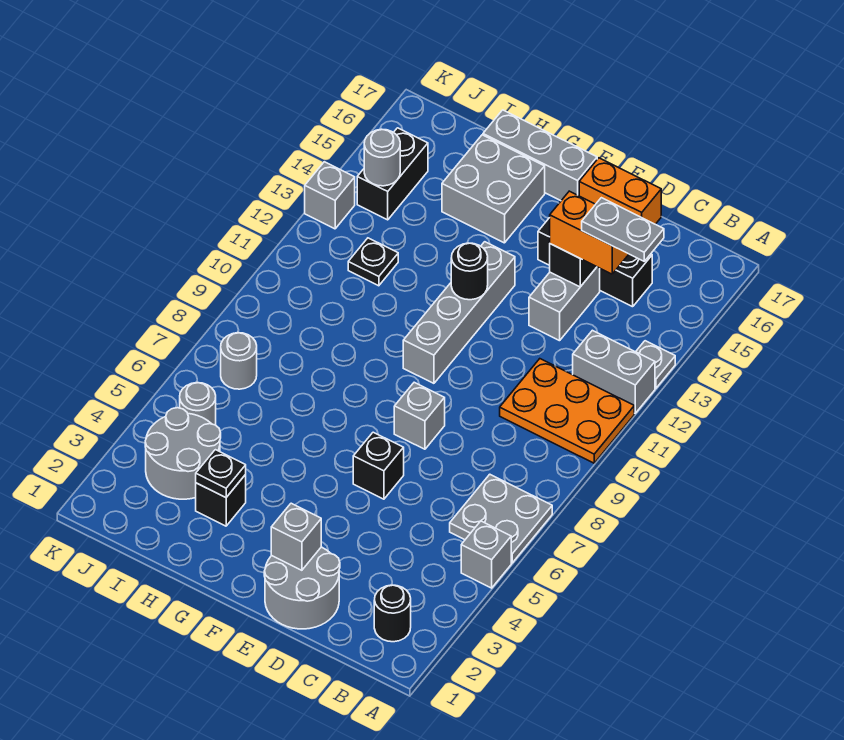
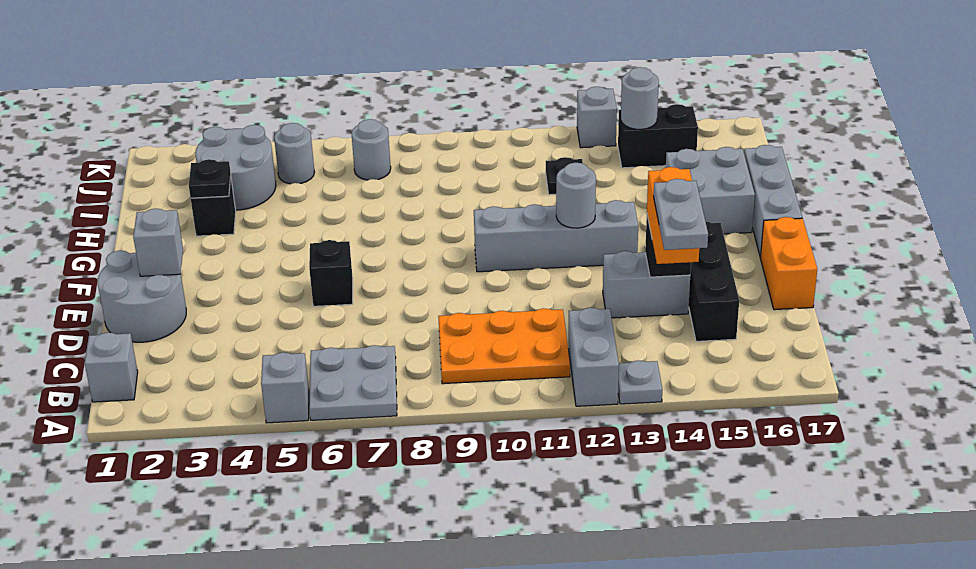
orange plate A10:C11 level 1 -> orange plate B9:C11 level 1
black round brick B2 level 1 -> none
grey brick E8 level 1 -> grey brick B1 level 1
black round brick F12 level 2 -> grey round brick F12 level 2

